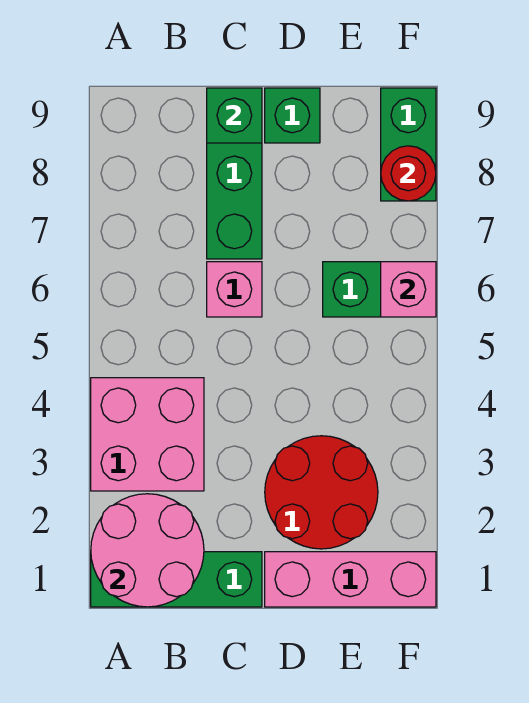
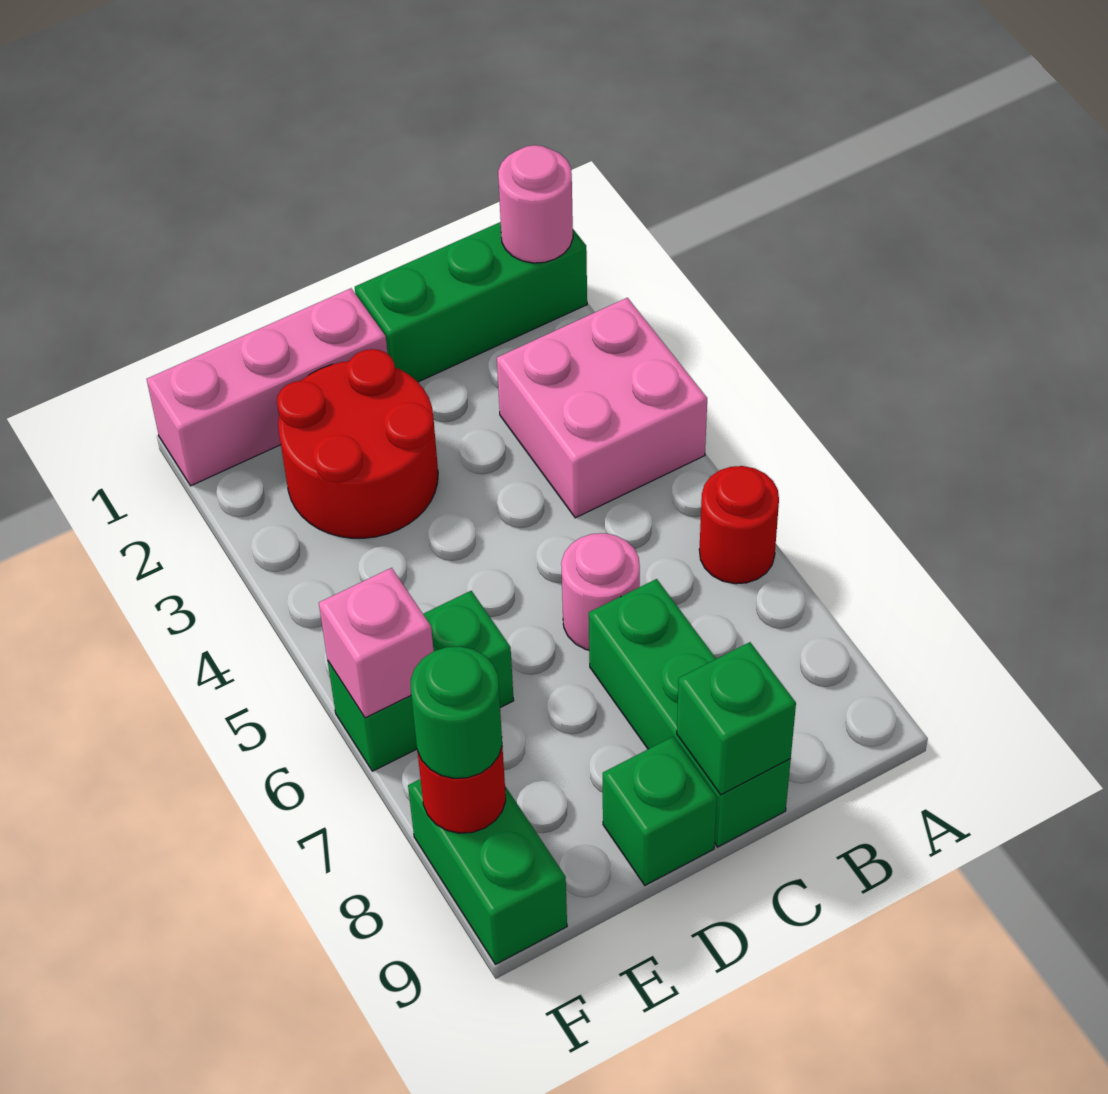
pink round brick A1:B2 level 2 -> pink round brick A1 level 2
none -> red round brick A6 level 1
pink brick C6 level 1 -> pink round brick C6 level 1
none -> green round brick F8 level 3

